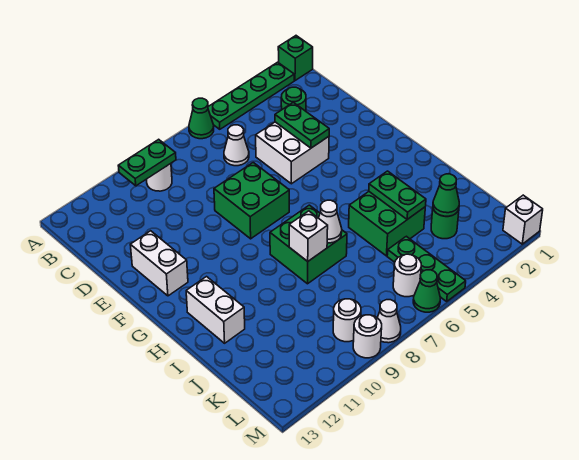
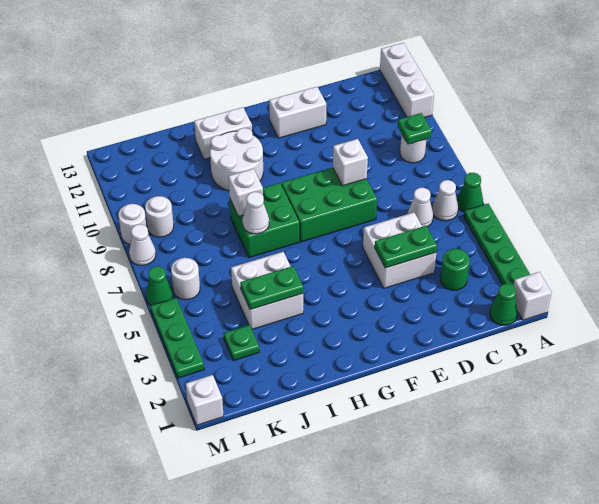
green brick A1 level 1 -> white brick A1 level 1
none -> white brick A11:A13 level 1
none -> white cone B6 level 1
green plate B9:B10 level 2 -> green plate B9 level 2
green brick E7:F8 level 1 -> green brick E7:G8 level 1
none -> white brick E8 level 2
none -> white round brick H10:I11 level 1
green brick I4:J5 level 1 -> white brick I4:J5 level 1
green round brick K3 level 1 -> green plate K3 level 1
green cone K3 level 2 -> green cone B1 level 1
green plate K5:M5 level 1 -> green plate M3:M5 level 1

